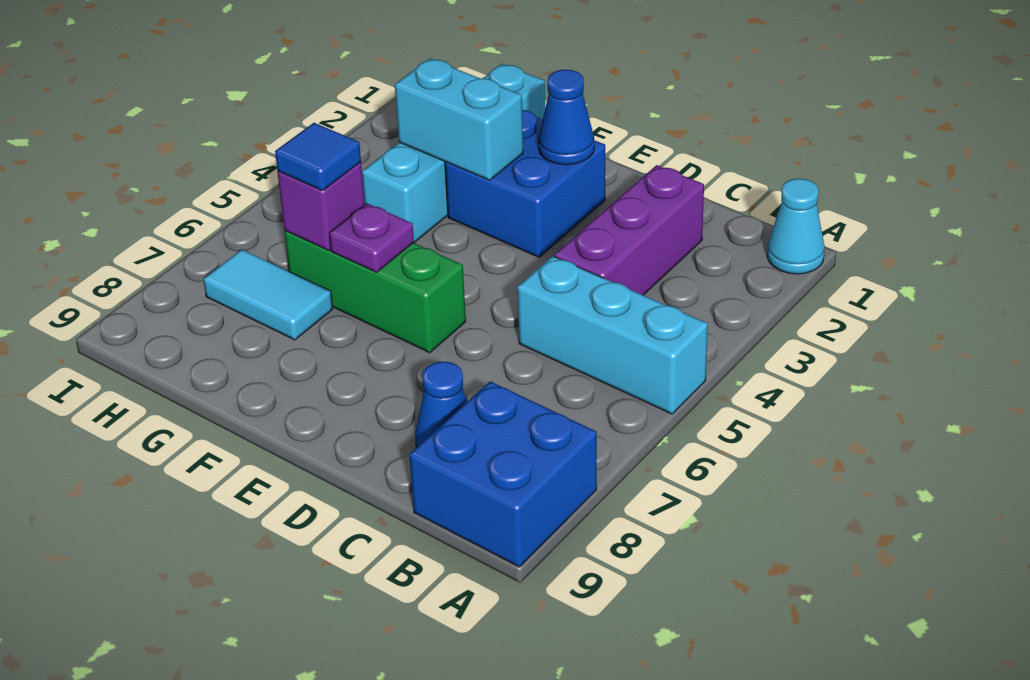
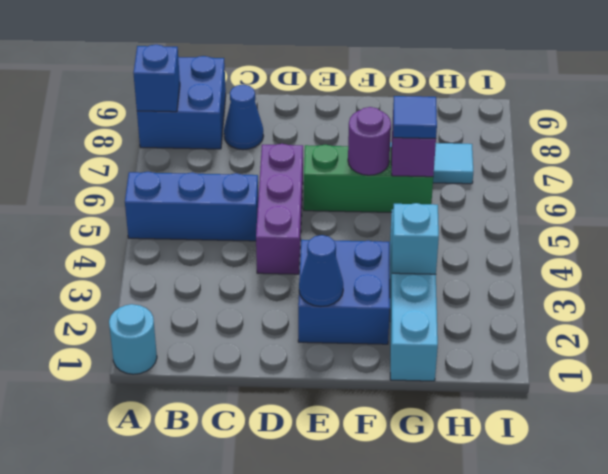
cyan cone A1 level 1 -> cyan round brick A1 level 1
cyan brick A5:C5 level 1 -> blue brick A5:C5 level 1
none -> blue brick A8 level 2
purple brick C2:C4 level 1 -> purple brick D4:D6 level 1
cyan brick F3:G3 level 2 -> cyan brick G3 level 2
purple plate F6 level 2 -> purple round brick F6 level 2

